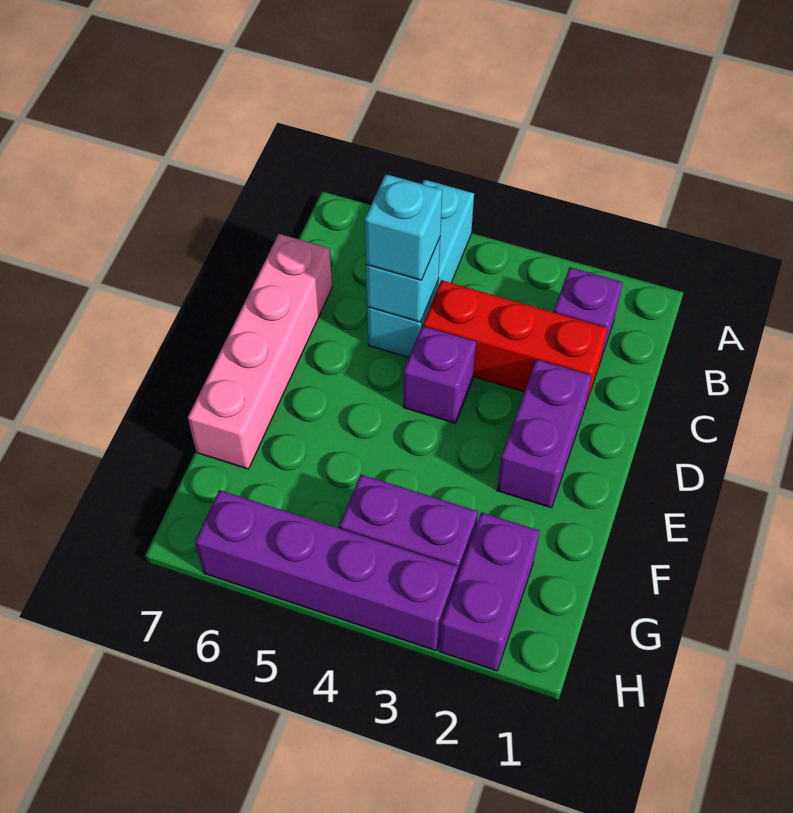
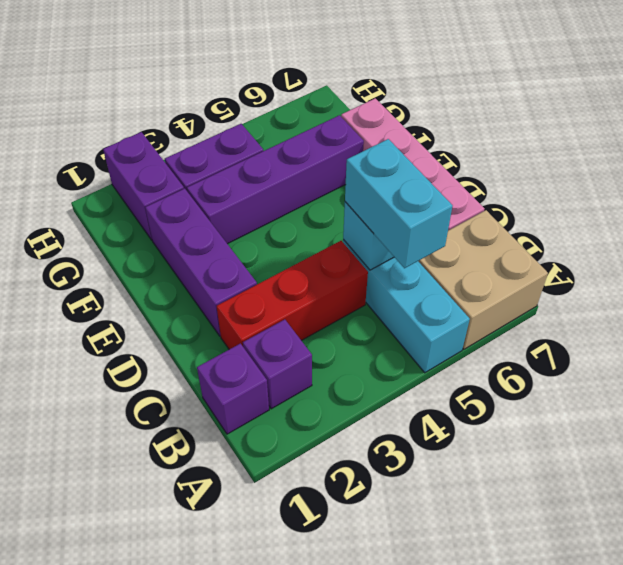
none -> tan brick A6:B7 level 1
cyan brick C5 level 3 -> cyan brick B5:C5 level 3
purple brick D2:E2 level 1 -> purple brick D2:F2 level 1
purple brick D4 level 1 -> purple brick B1 level 1
purple brick H3:H6 level 1 -> purple brick F3:F6 level 1

